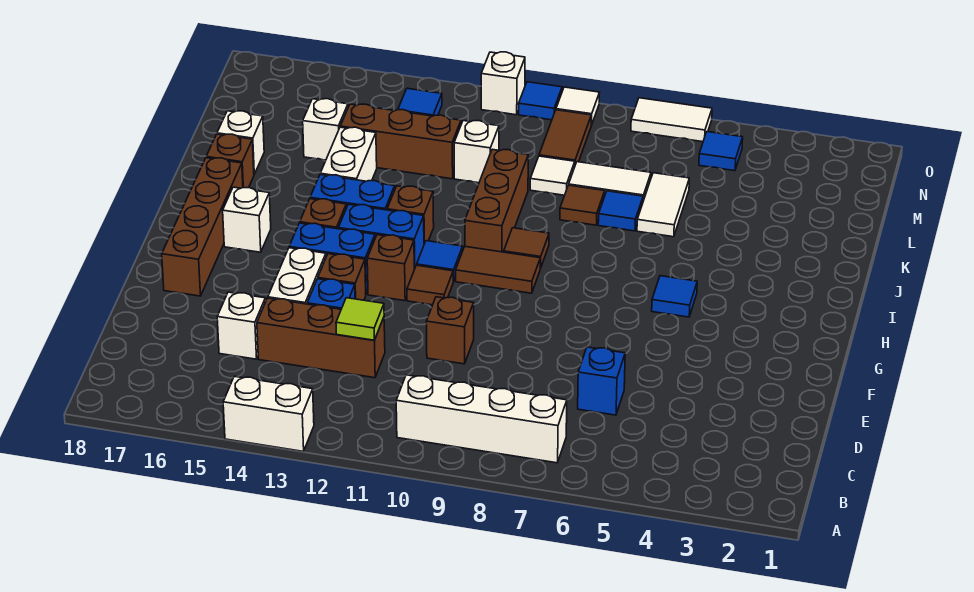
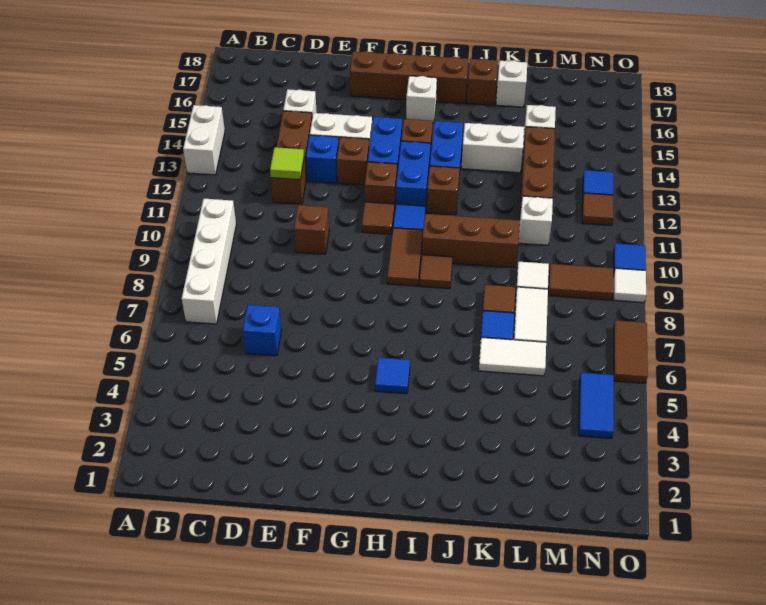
blue tile N5 level 1 -> blue tile N4:N5 level 1
none -> brown tile N12 level 1
white tile O6:O7 level 1 -> brown tile O6:O7 level 1
white brick O11 level 1 -> none

